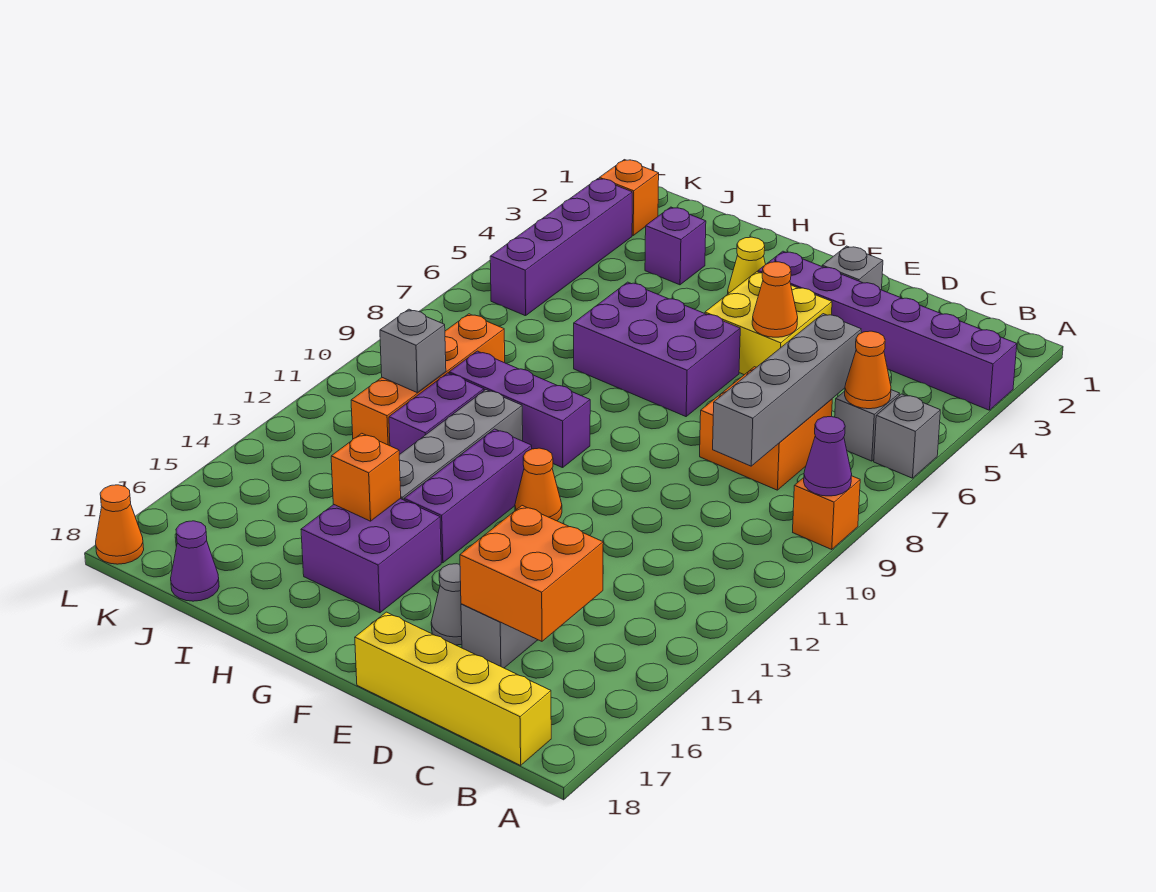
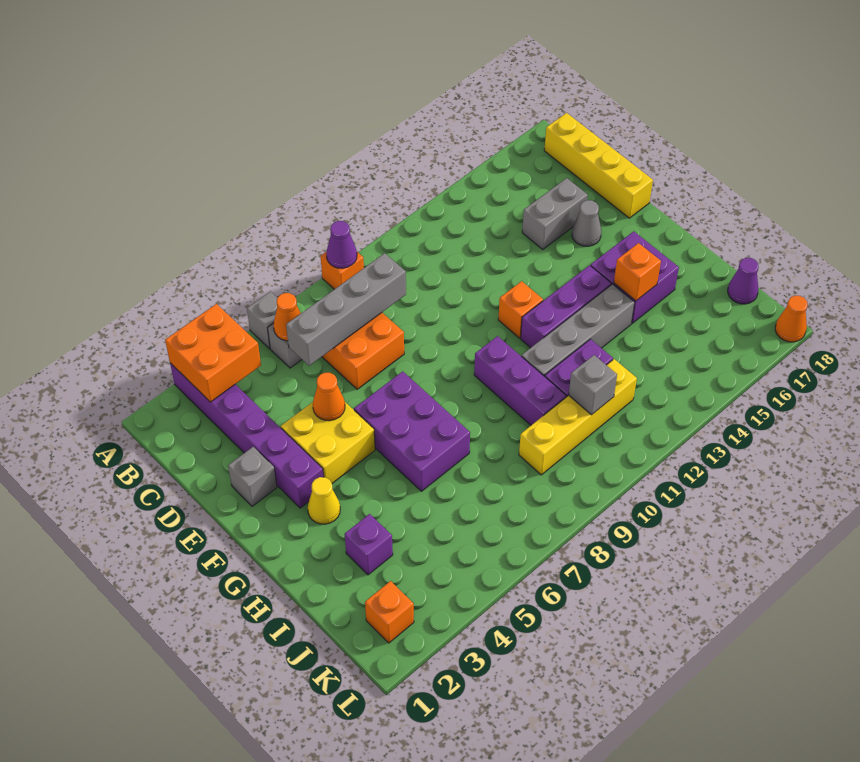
orange brick C15:D16 level 2 -> orange brick A3:B4 level 2
orange cone F12 level 1 -> orange brick F12 level 1
orange brick J9:J12 level 1 -> yellow brick J9:J12 level 1
purple brick K3:K6 level 1 -> none

